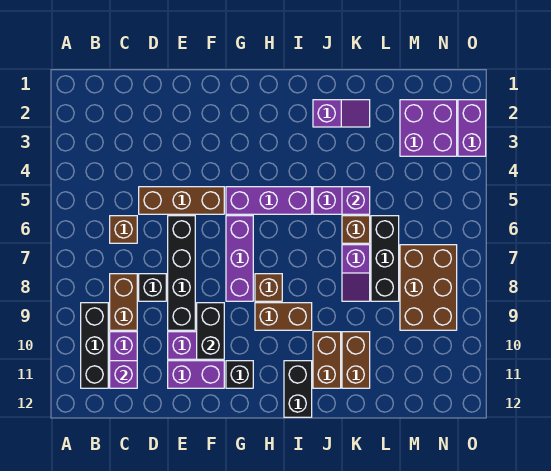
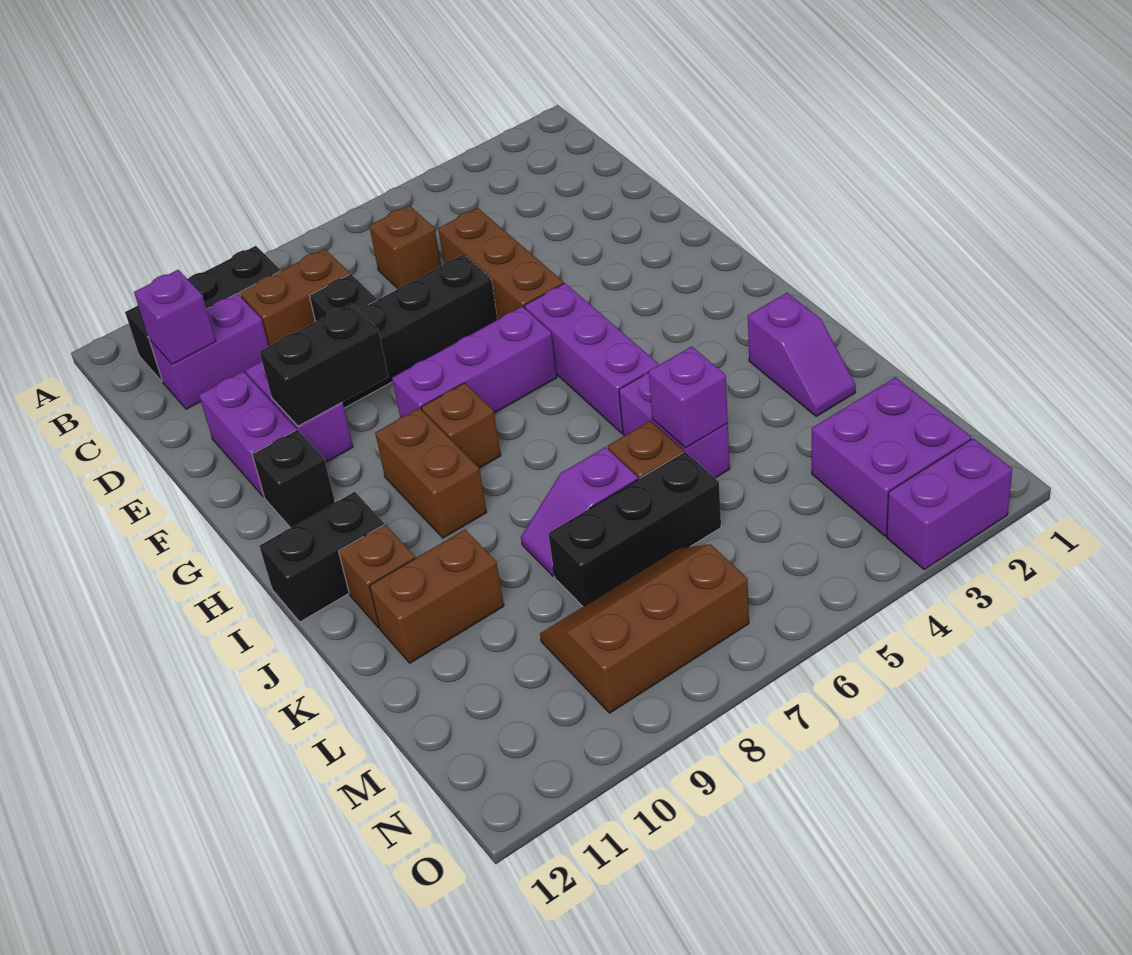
brown brick J10:J11 level 1 -> brown brick J11 level 1
brown brick M7:N9 level 1 -> brown slope M7:N9 level 1 top N

